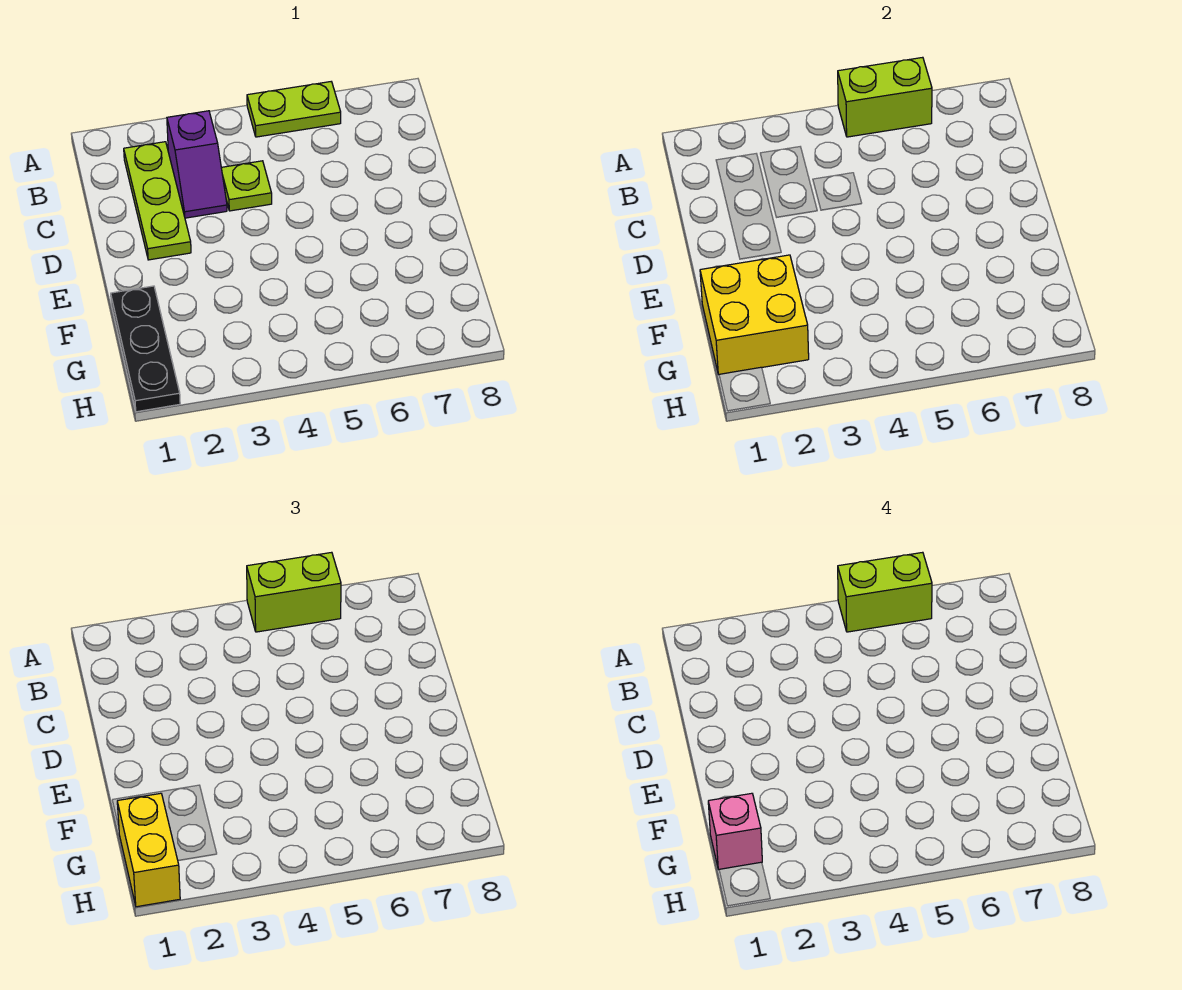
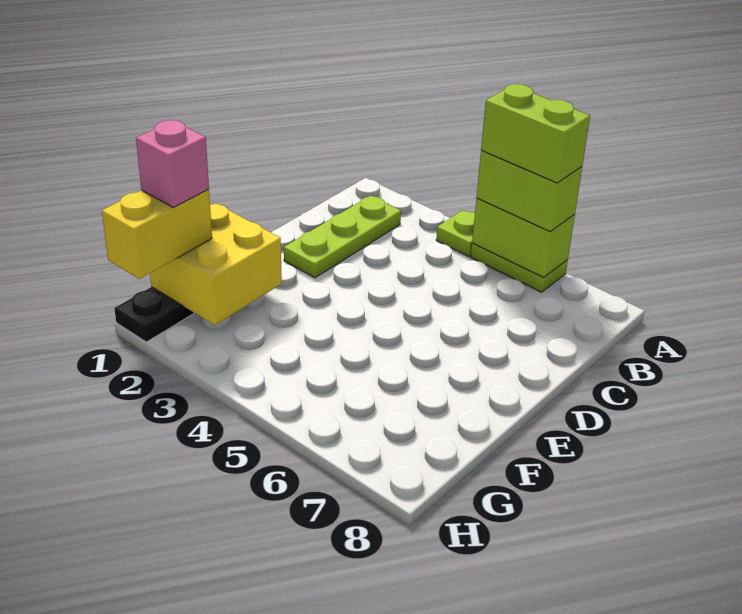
purple slope B3:C3 level 1 top B -> none
lime plate C4 level 1 -> lime plate A4 level 1

